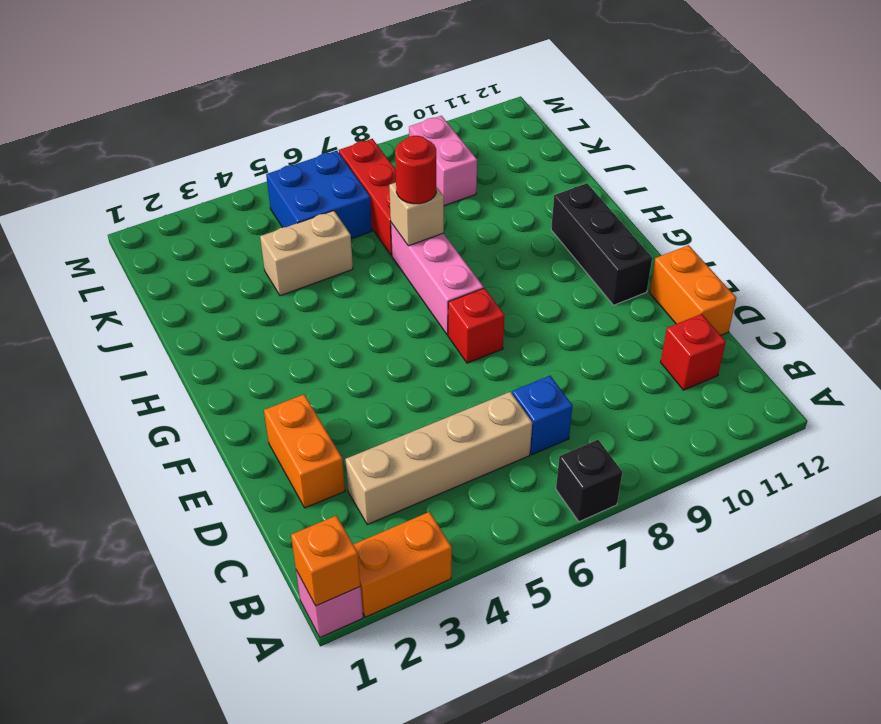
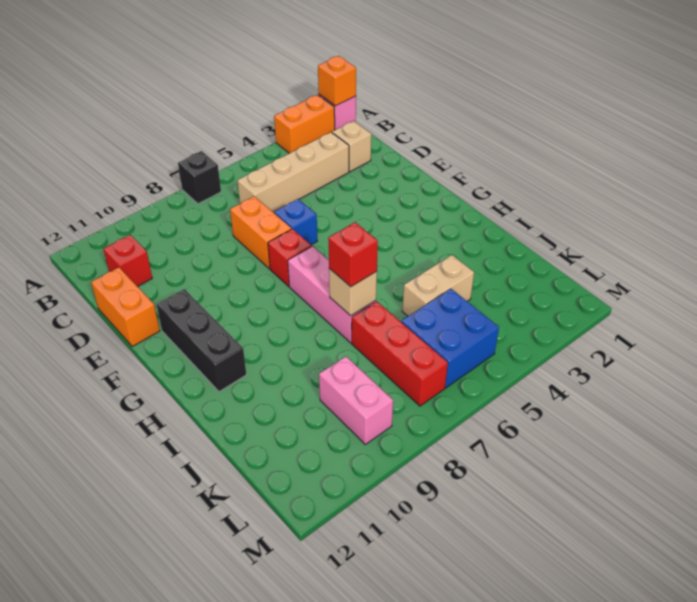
none -> tan brick C2 level 1
blue brick C7 level 1 -> blue brick E6 level 1
orange brick D2:E2 level 1 -> orange brick D7:E7 level 1
red round brick I7 level 3 -> red brick I7 level 3

